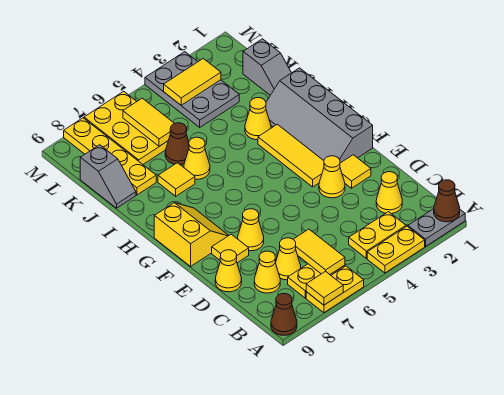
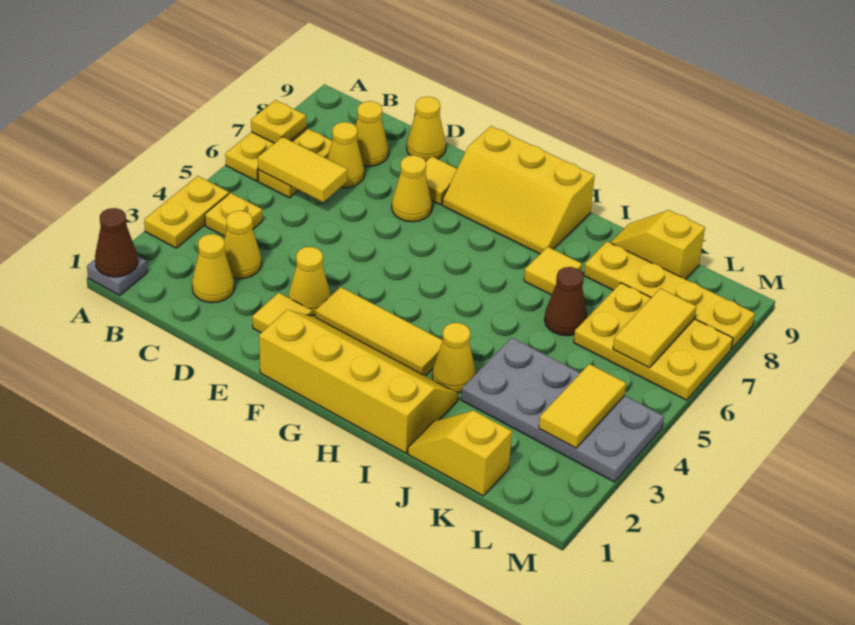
grey plate A1:A2 level 1 -> grey plate A1 level 1
yellow tile A7 level 2 -> yellow plate A7 level 2
brown cone A9 level 1 -> none
yellow plate B3:B4 level 1 -> yellow plate B4 level 1
grey slope F1:I2 level 1 top 1 -> yellow slope F1:I2 level 1 top 1
yellow slope F8:G9 level 1 top 9 -> yellow slope F8:H9 level 1 top 9
yellow cone I6 level 1 -> yellow cone C3 level 1
grey slope J1:K1 level 1 top K -> yellow slope J1:K1 level 1 top K
grey slope J9:K9 level 1 top K -> yellow slope J9:K9 level 1 top K
grey plate K3:M4 level 1 -> grey plate J3:M4 level 1
yellow tile K6:L6 level 2 -> yellow tile L6:L7 level 2

